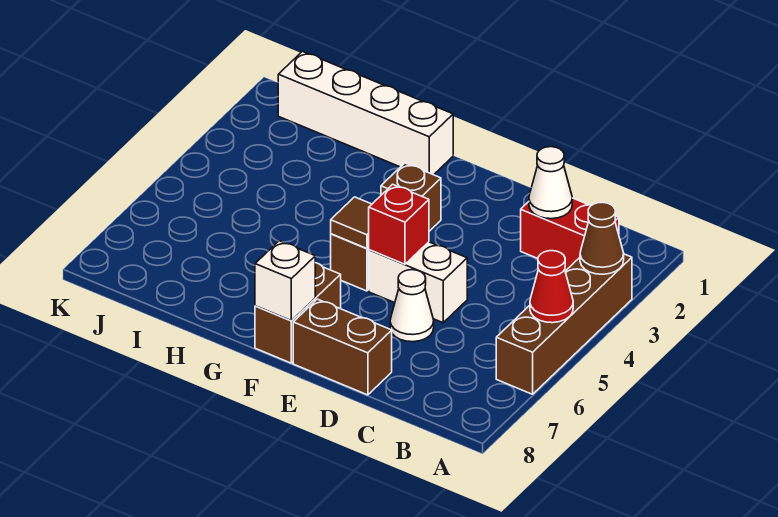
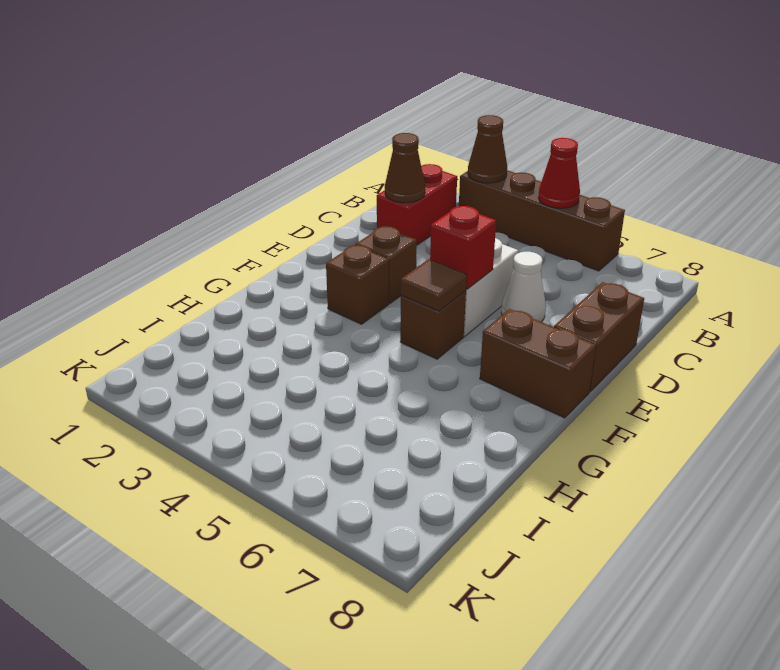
white cone C2 level 2 -> brown cone C2 level 2
none -> brown brick E3 level 1
white brick F8 level 2 -> none
white brick G1:J1 level 1 -> none

